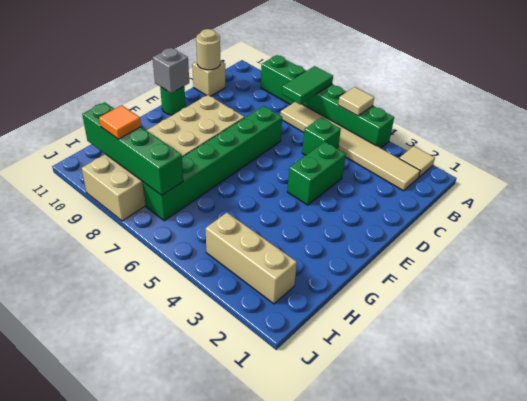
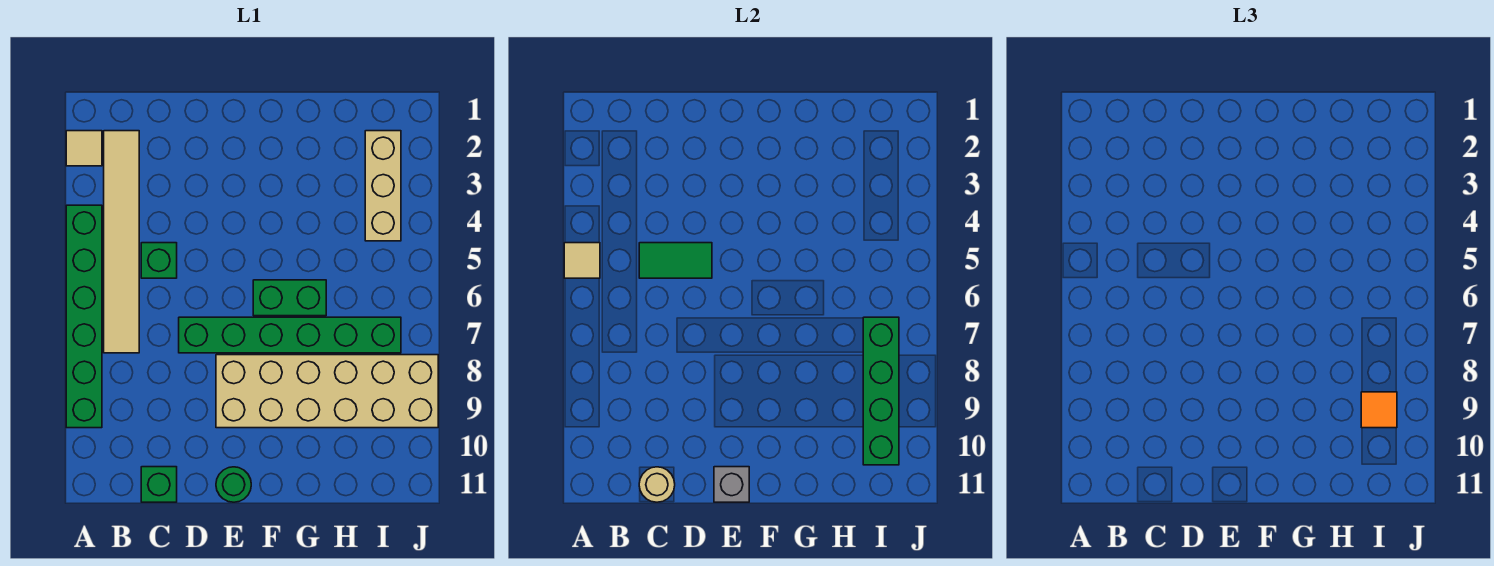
green tile A7:B7 level 2 -> green tile C5:D5 level 2
tan brick C11 level 1 -> green brick C11 level 1
green brick D4:E4 level 1 -> green brick F6:G6 level 1

